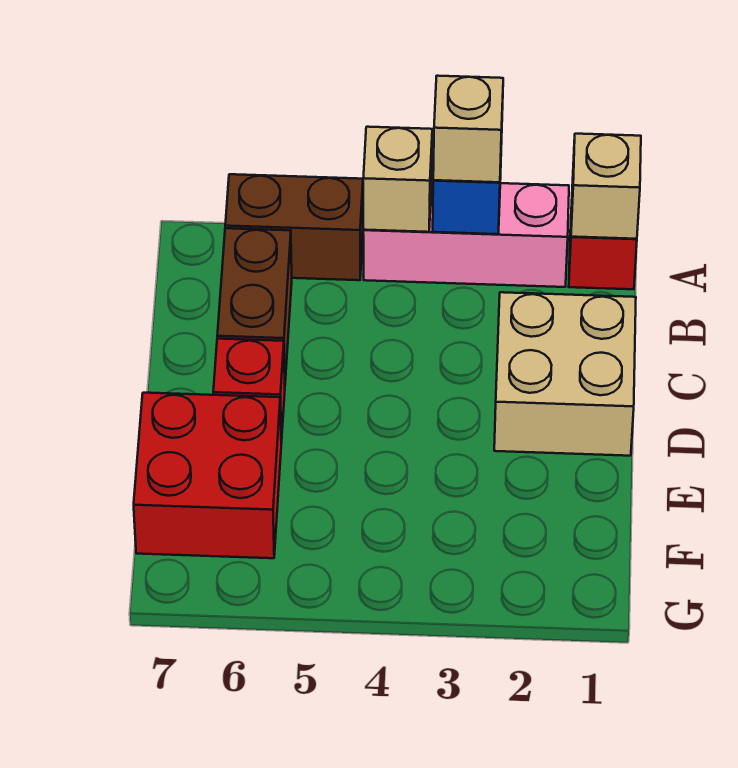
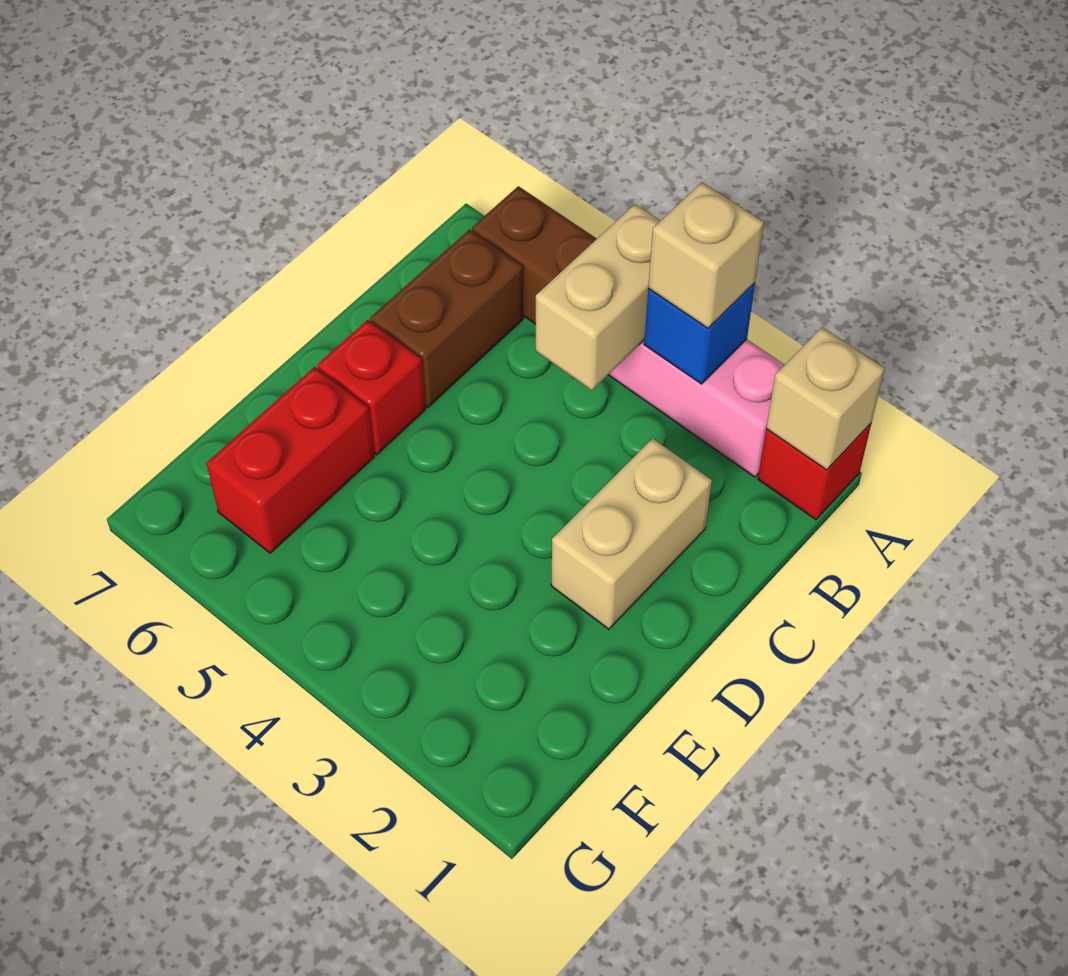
tan brick A4 level 2 -> tan brick A4:B4 level 2
tan brick C1:D2 level 1 -> tan brick C2:D2 level 1
red brick E6:F7 level 1 -> red brick E6:F6 level 1

